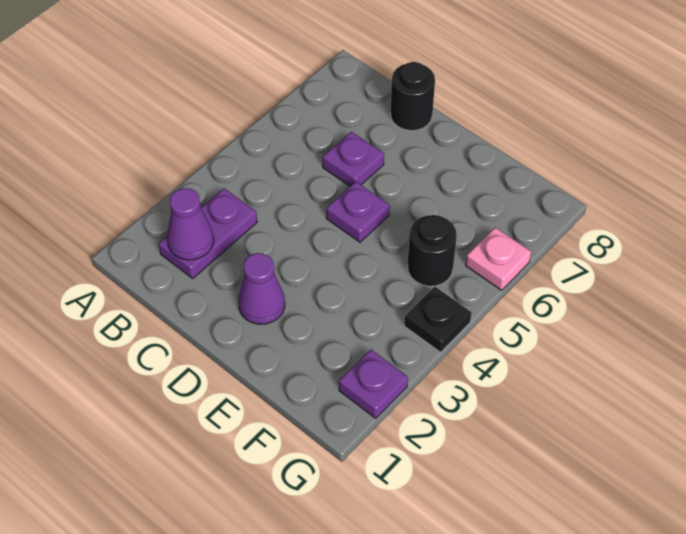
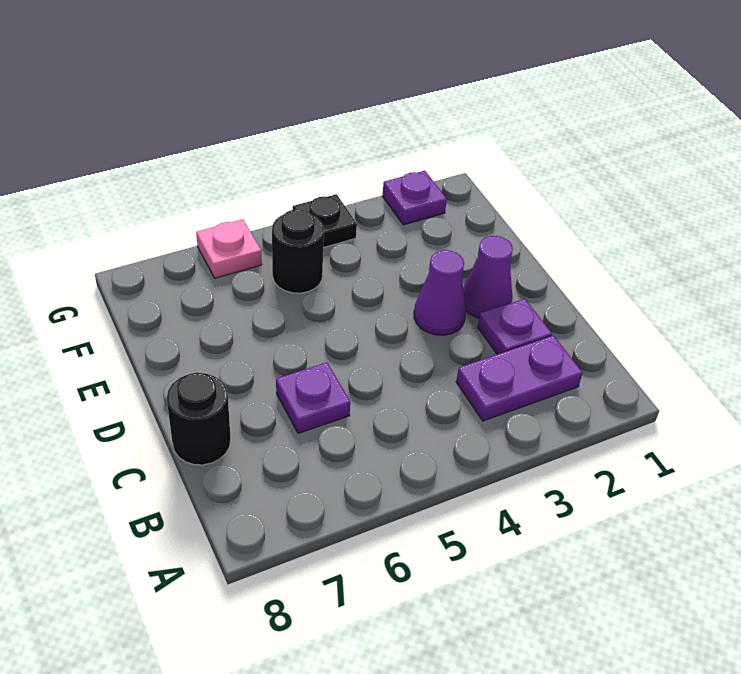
purple cone B2 level 2 -> purple cone D3 level 1
purple plate D5 level 1 -> purple plate C2 level 1

